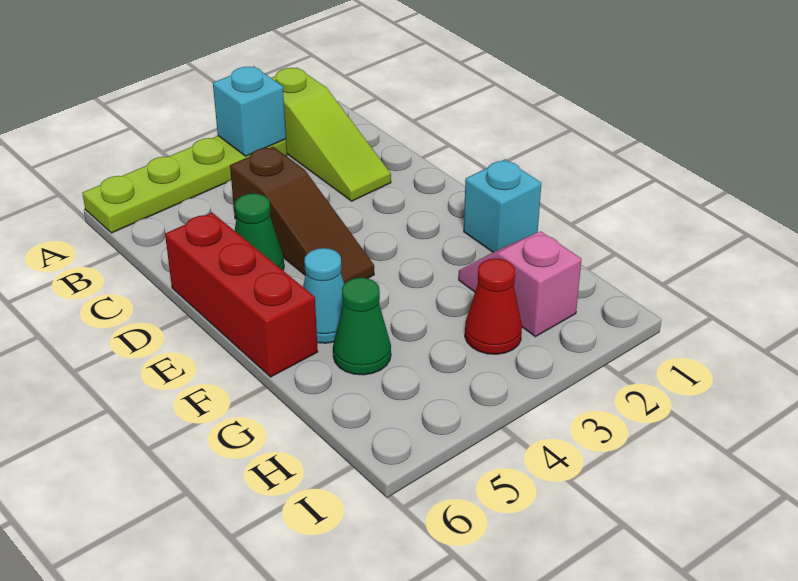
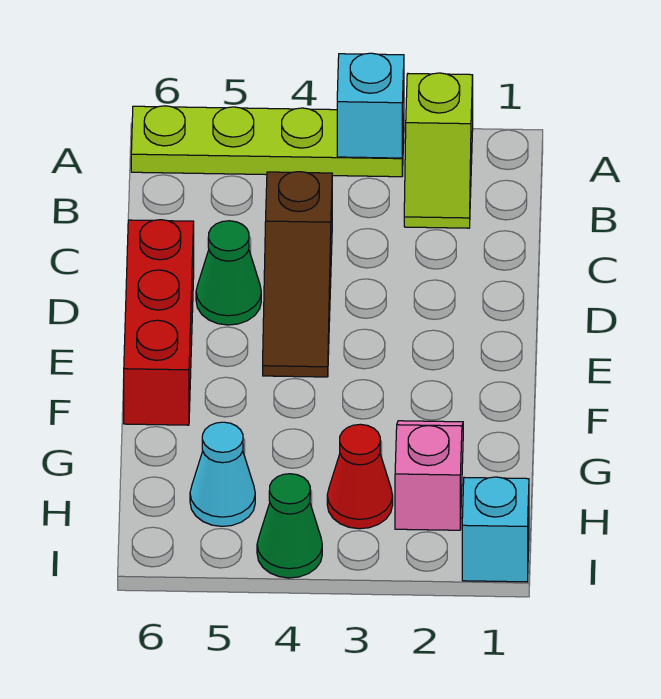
lime slope A2:C2 level 1 top A -> lime slope A2:B2 level 1 top A
cyan brick F1 level 1 -> cyan brick I1 level 1
cyan cone F5 level 1 -> cyan cone H5 level 1
green cone G5 level 1 -> green cone I4 level 1

